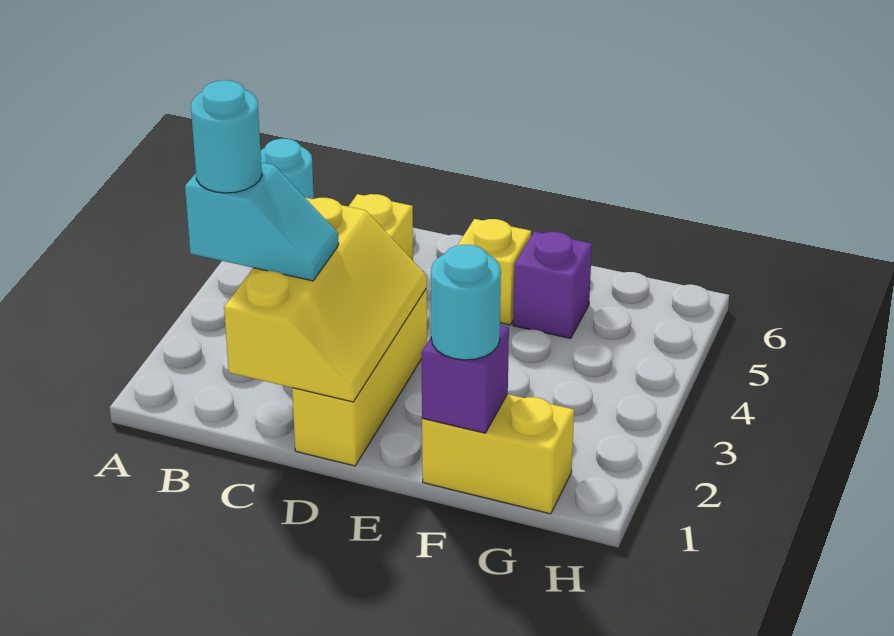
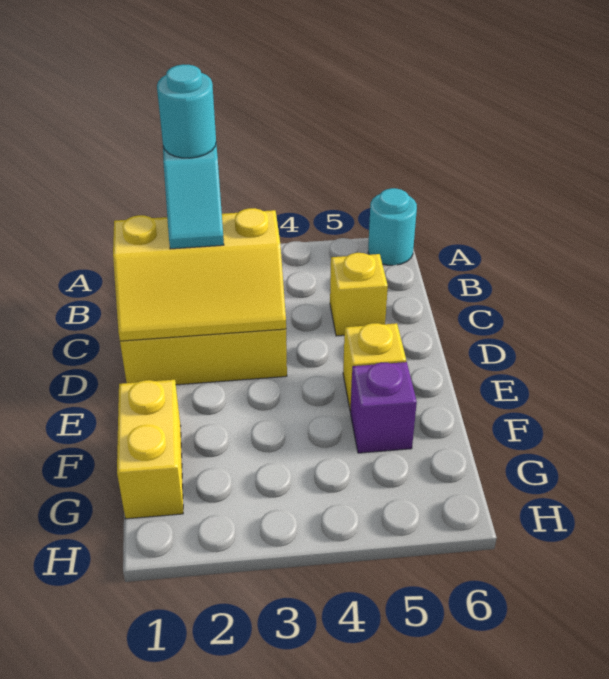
purple brick F1 level 2 -> none
cyan round brick F1 level 3 -> none

